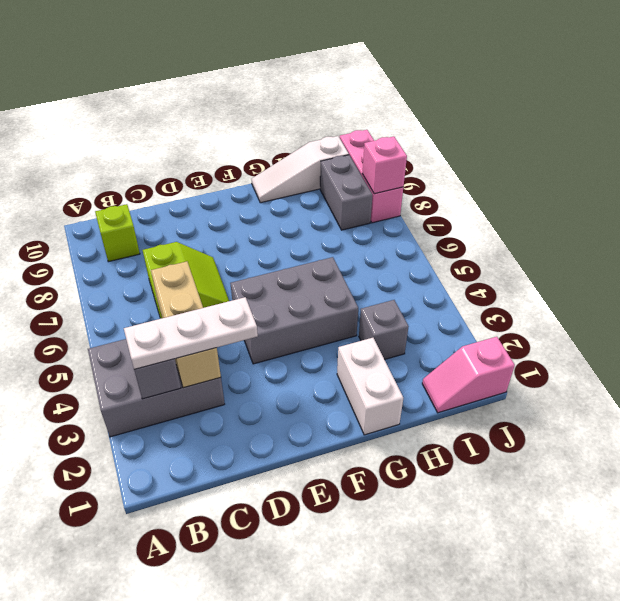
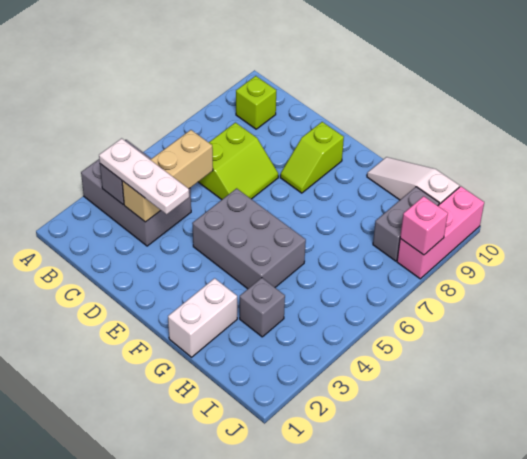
none -> lime slope E8:E9 level 1 top 9
pink slope I1:J1 level 1 top J -> none

